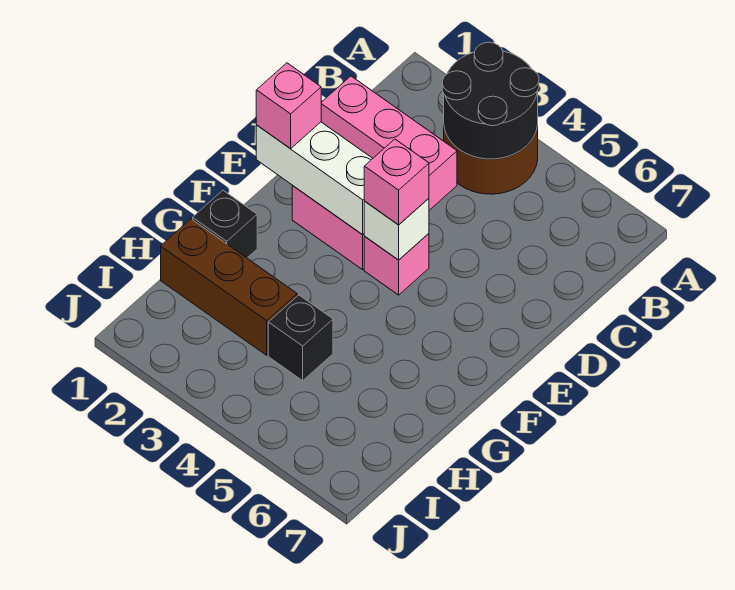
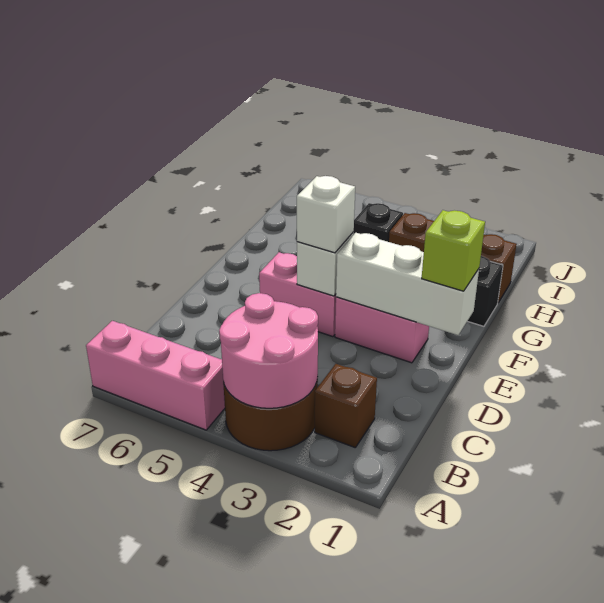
black round brick A3:B4 level 2 -> pink round brick A3:B4 level 2
none -> brown brick B2 level 1
pink brick C1:C3 level 1 -> pink brick A5:A7 level 1
pink brick E1 level 3 -> lime brick E1 level 3
pink brick E4 level 1 -> pink brick E4:E5 level 1
pink brick E4 level 3 -> white brick E4 level 3

